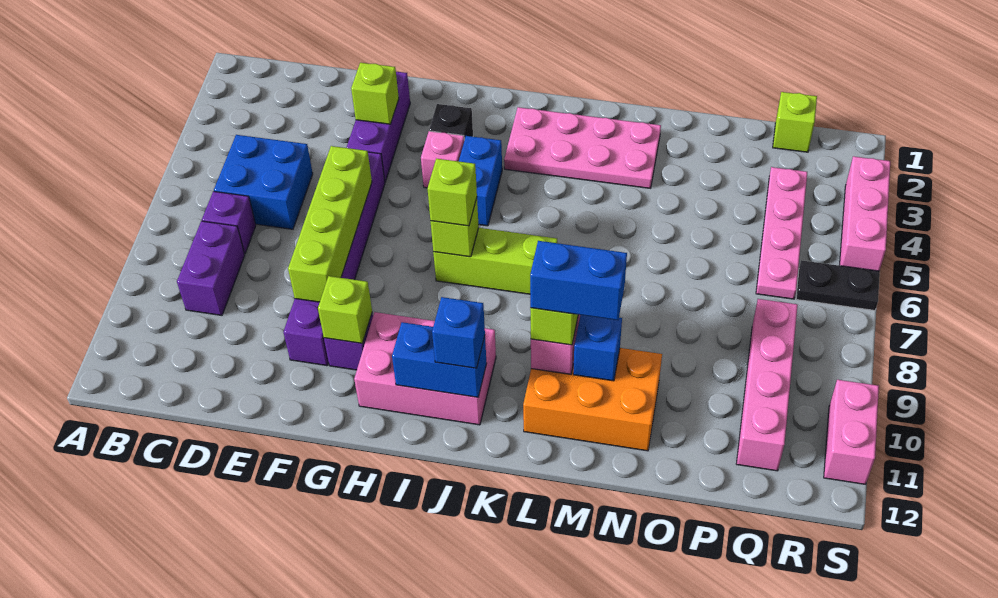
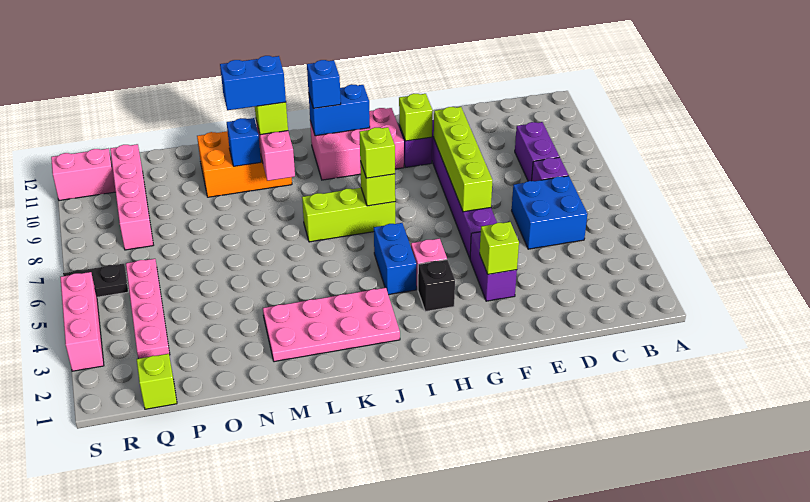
purple brick F2:F4 level 1 -> purple brick F3:F4 level 1
pink brick S10:S11 level 1 -> pink brick R11:S11 level 1

